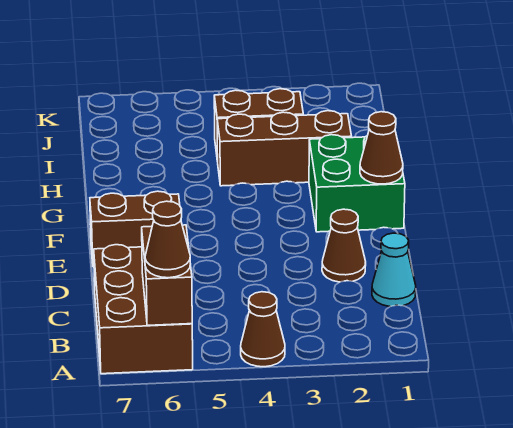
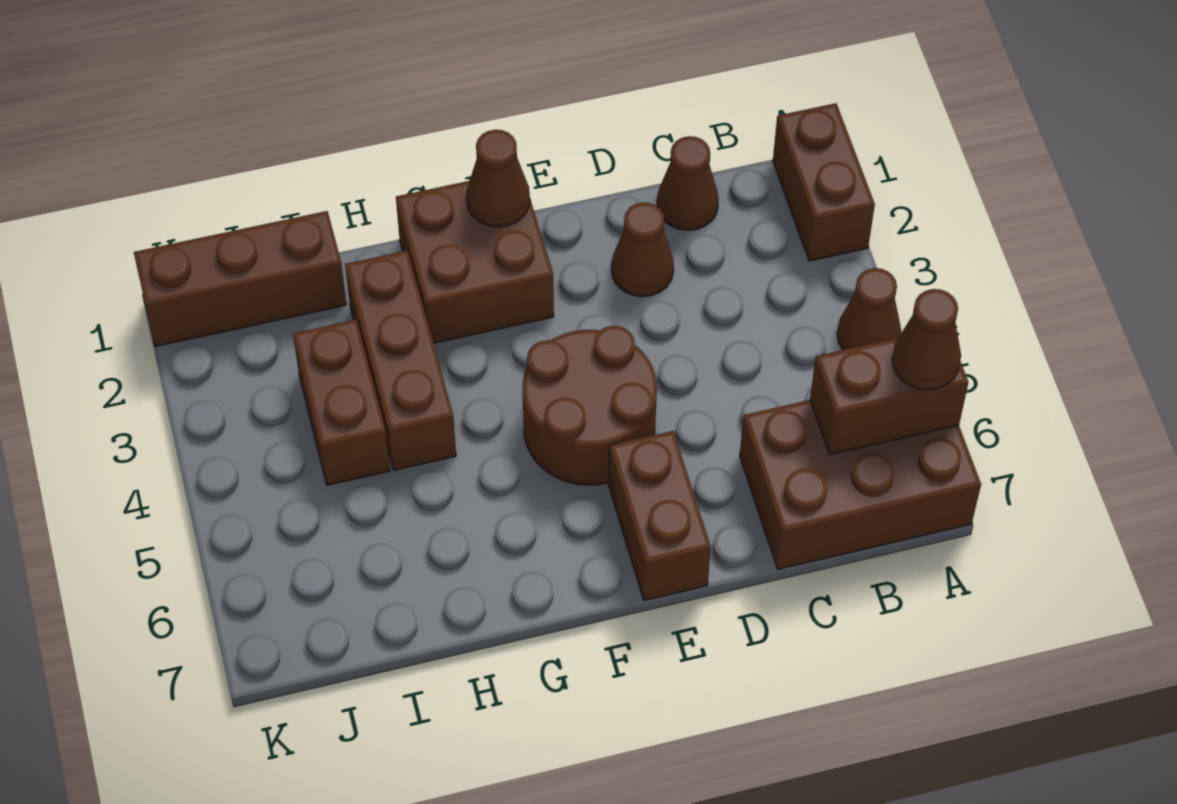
none -> brown brick A1:A2 level 1
cyan cone C1 level 1 -> brown cone C1 level 1
none -> brown round brick E4:F5 level 1
green brick F1:G2 level 1 -> brown brick F1:G2 level 1
none -> brown brick I1:K1 level 1

